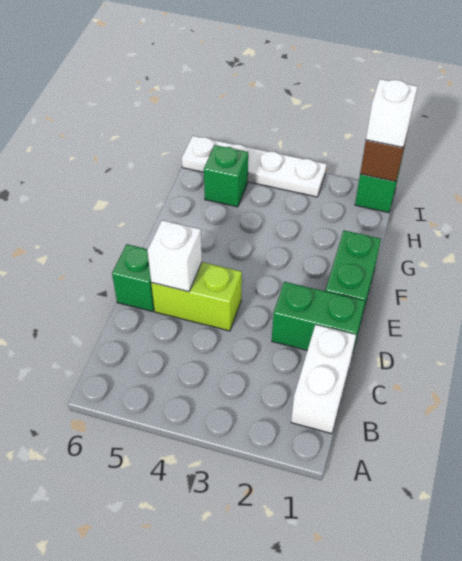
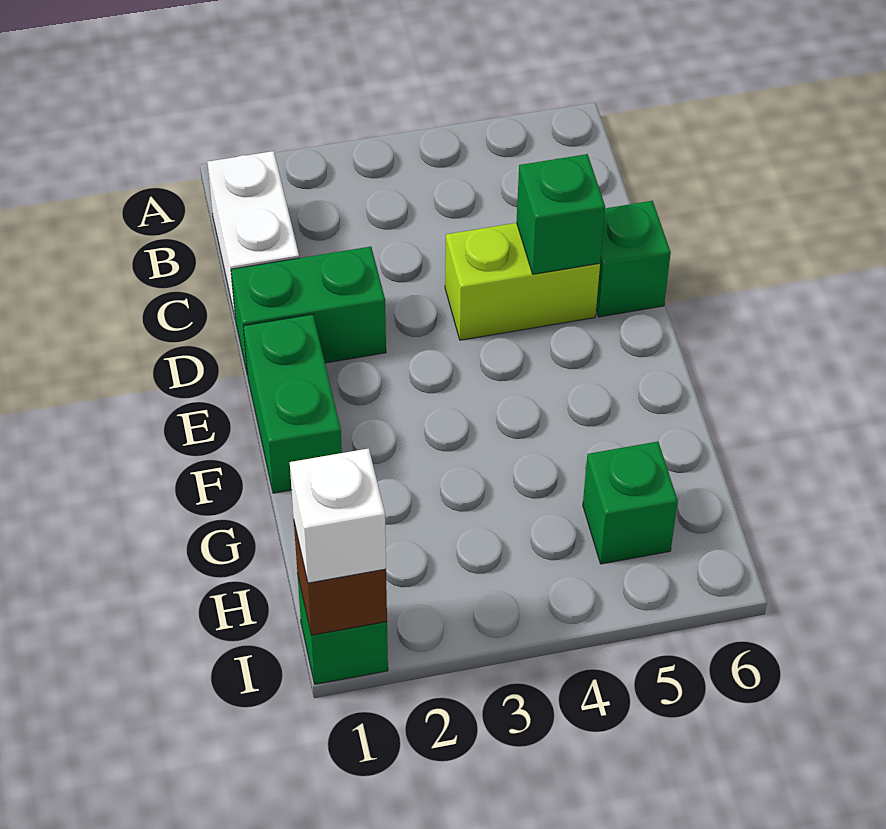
white brick D5 level 2 -> green brick D5 level 2
white plate I3:I6 level 1 -> none

